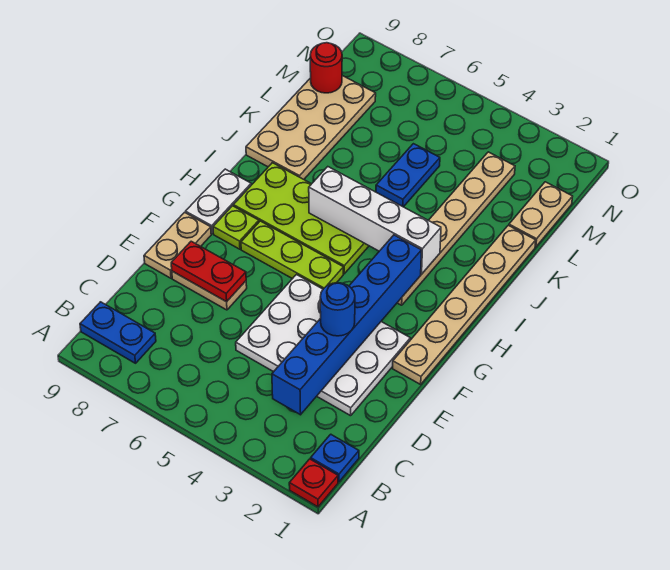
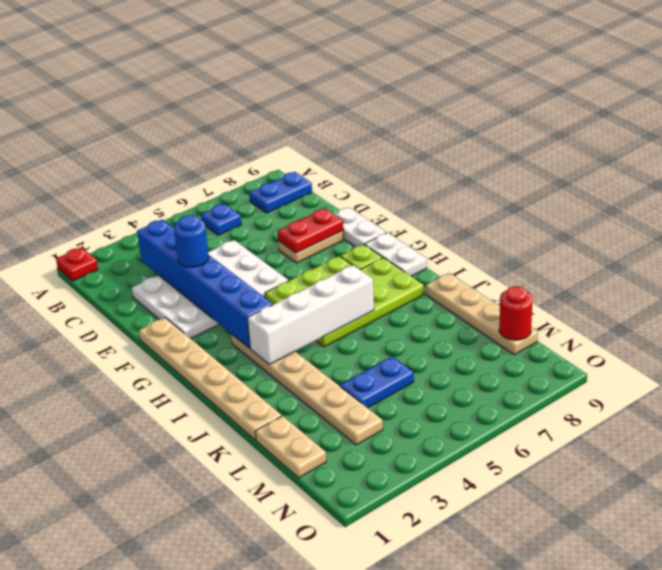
blue plate B1 level 1 -> blue plate B6 level 1
tan plate E9:F9 level 1 -> white plate E9:F9 level 1
tan plate J8:M9 level 1 -> tan plate J9:M9 level 1
blue plate K5:L5 level 1 -> blue plate L4:L5 level 1

